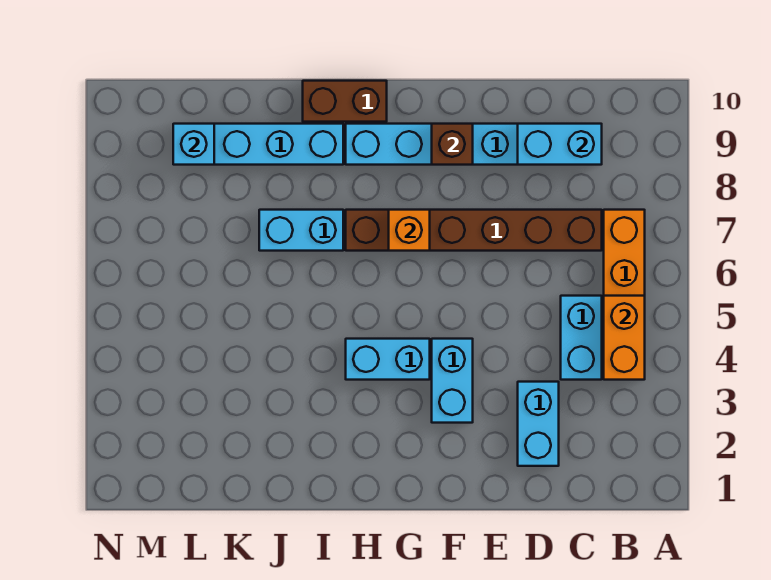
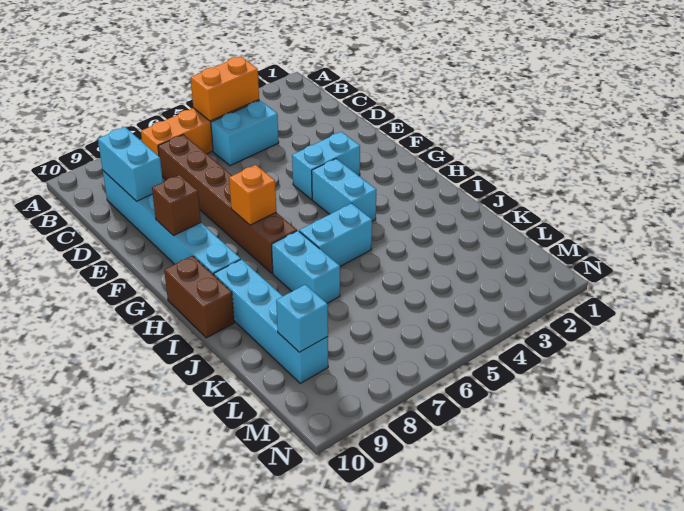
cyan brick D2:D3 level 1 -> cyan brick I5:I6 level 1

